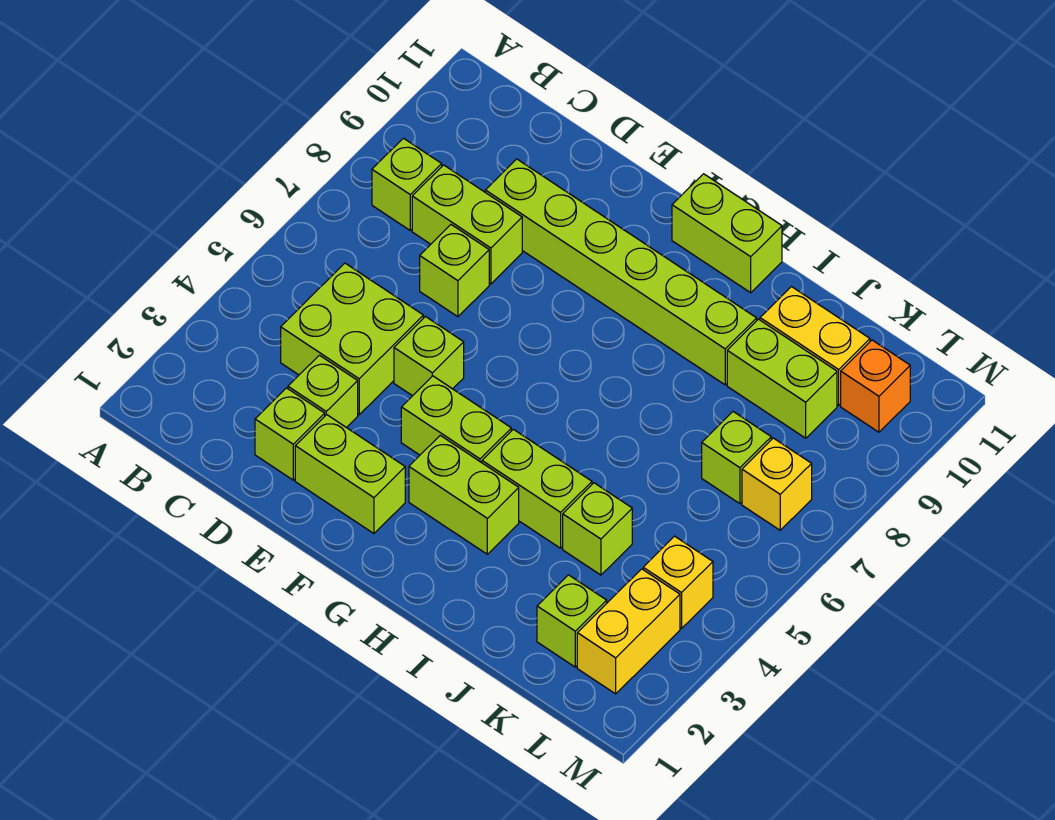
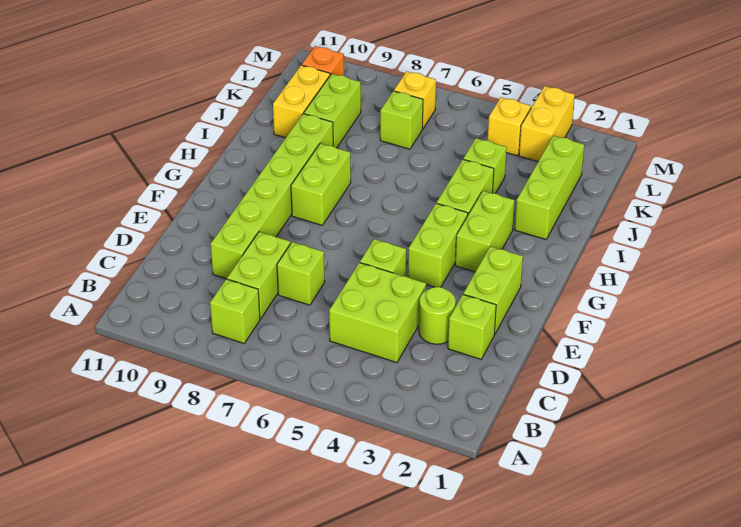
lime brick D3 level 1 -> lime round brick D3 level 1
lime brick G11:H11 level 1 -> lime brick G8:H8 level 1
lime brick K2 level 1 -> lime brick I2:K2 level 1
yellow brick L2:L3 level 1 -> yellow brick L3:M3 level 1

